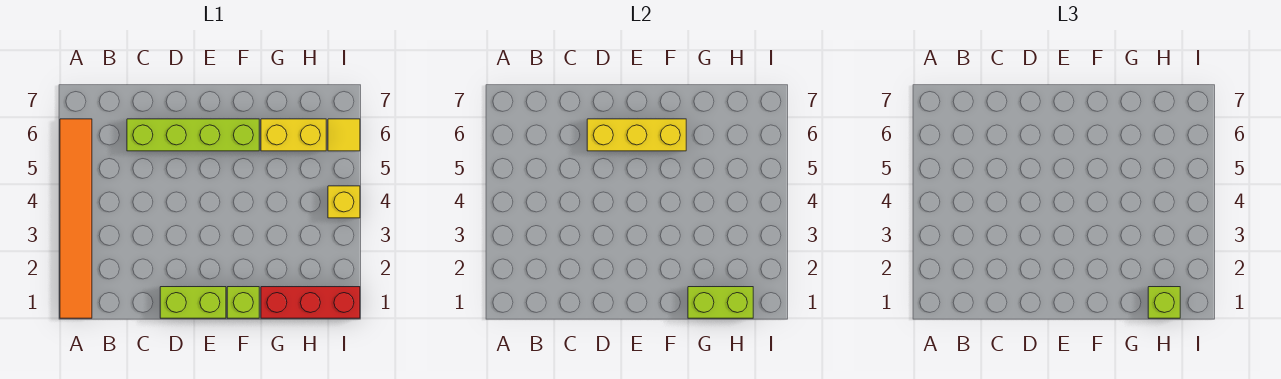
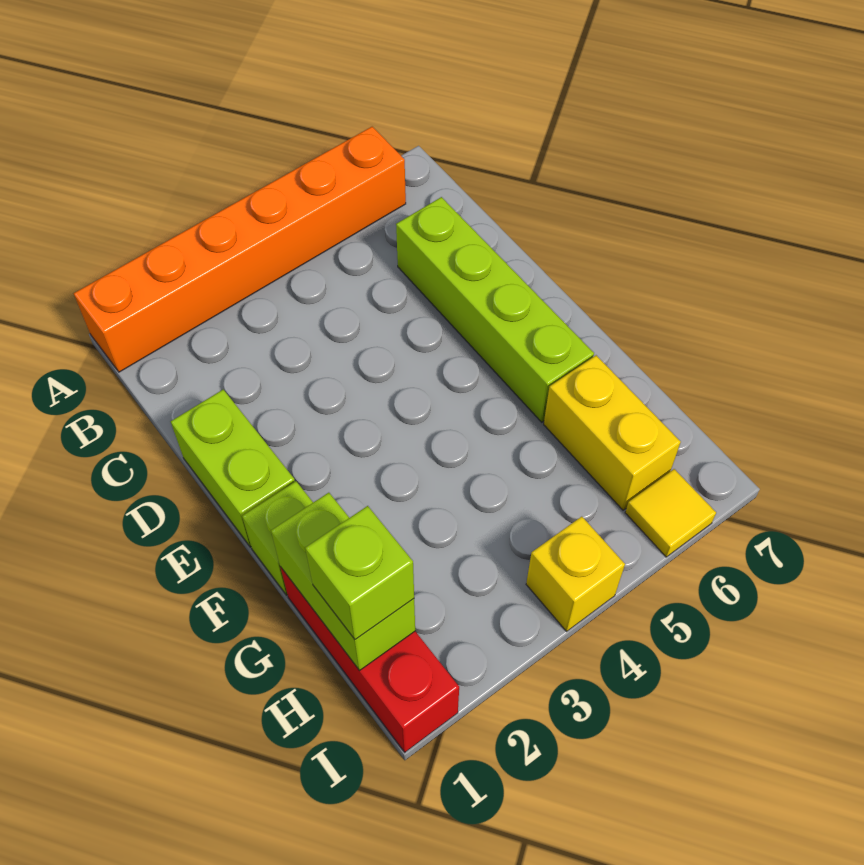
orange tile A1:A6 level 1 -> orange brick A1:A6 level 1
yellow brick D6:F6 level 2 -> none

